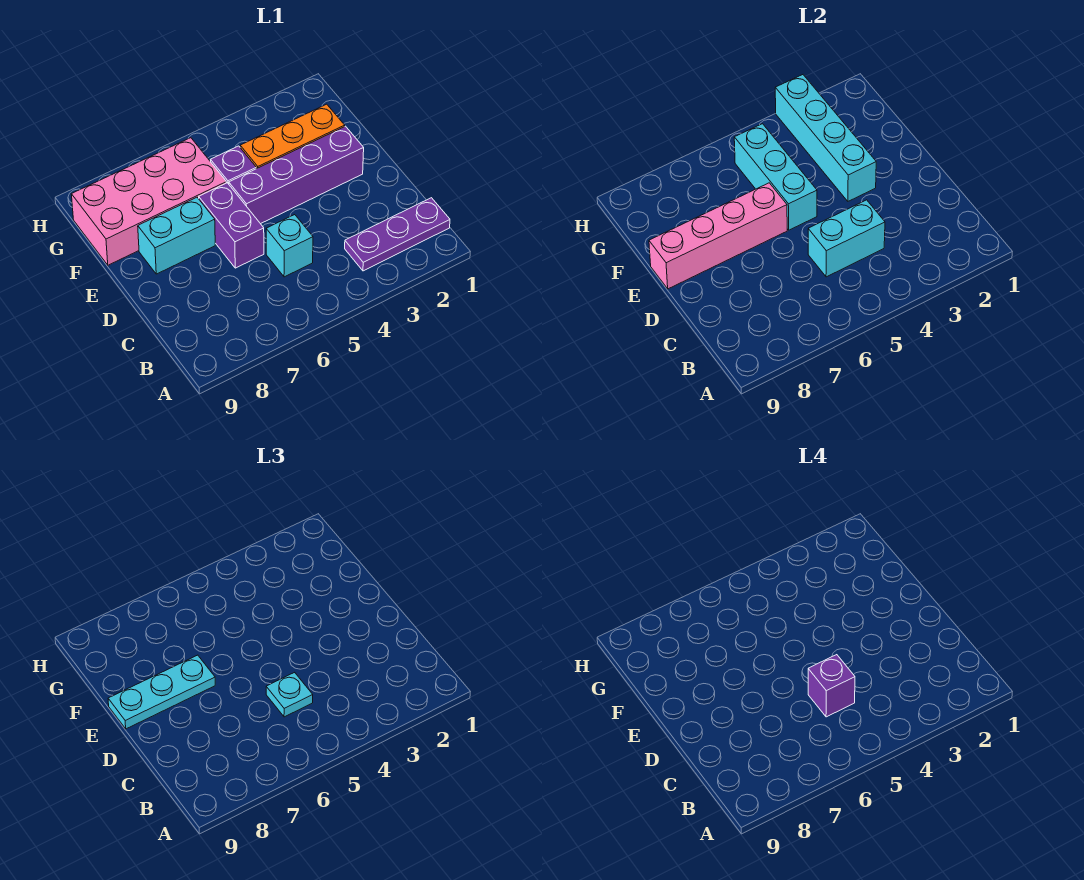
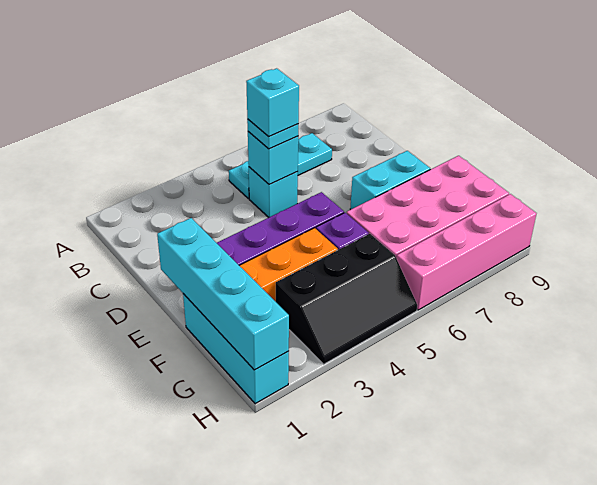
purple plate B1:B3 level 1 -> none
cyan brick C4:C5 level 2 -> cyan brick C5 level 2
purple brick C5 level 4 -> cyan brick C5 level 4
purple brick D6:E6 level 1 -> none
cyan brick E3:H3 level 2 -> cyan brick E1:H1 level 2
cyan brick E5:G5 level 2 -> cyan brick F1:H1 level 1
pink brick E6:E9 level 2 -> pink brick H6:H9 level 1
cyan plate E7:E9 level 3 -> cyan plate B5:B7 level 1
none -> black slope G3:H5 level 1 top G

